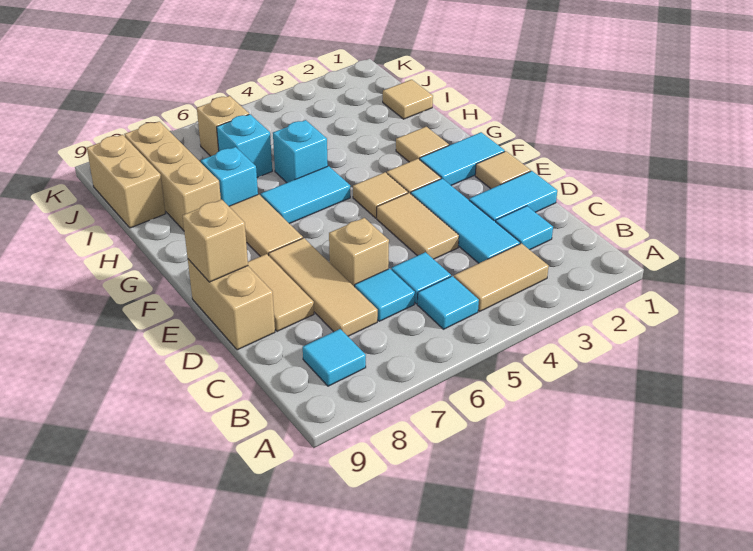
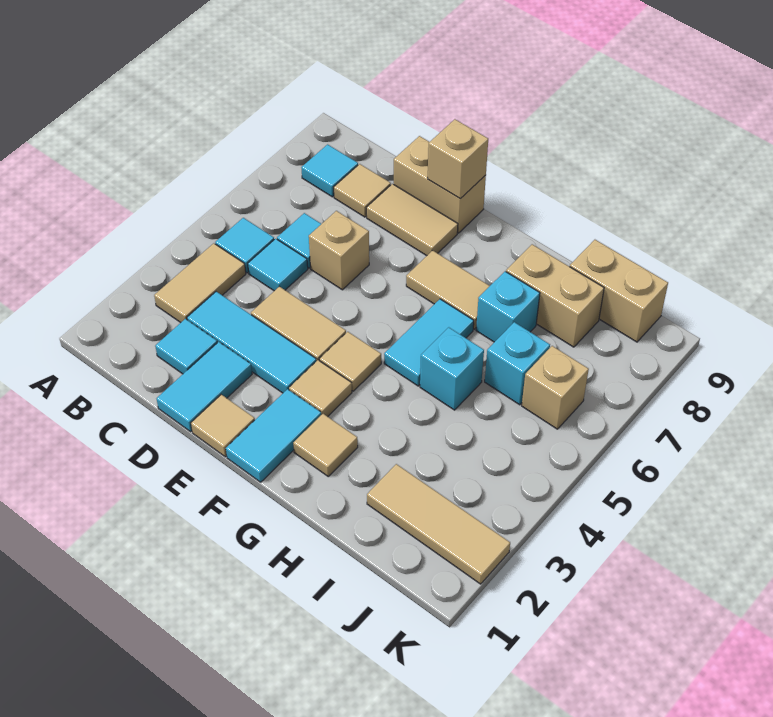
tan tile C7:E7 level 1 -> tan tile I2:K2 level 1
tan brick H8:J8 level 1 -> tan brick H8:I8 level 1
tan tile I1 level 1 -> tan tile C8 level 1

